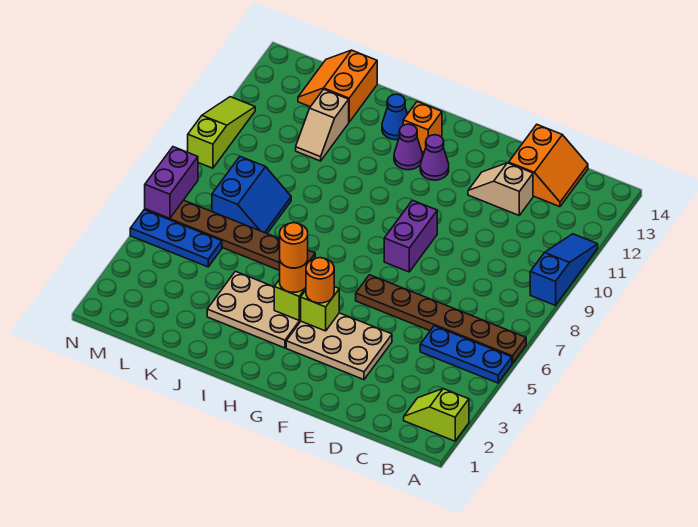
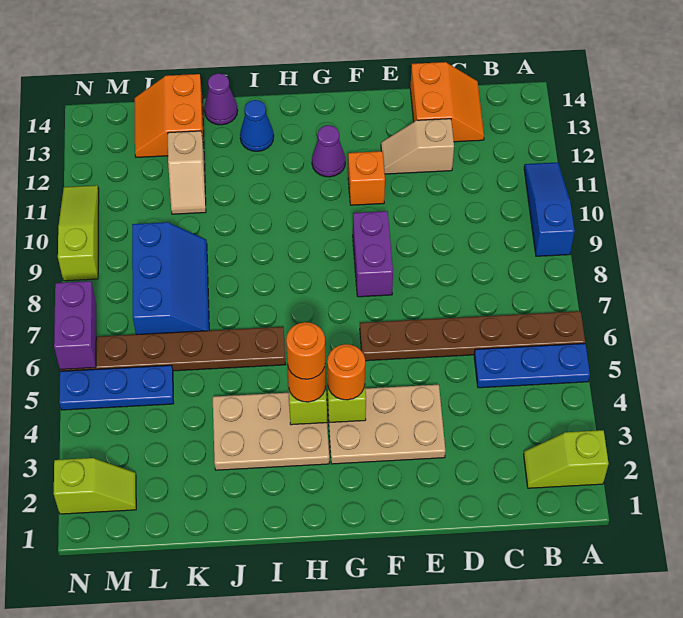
purple cone H12 level 1 -> purple cone J14 level 1
orange brick H13 level 1 -> orange brick F11 level 1
blue slope K7:L8 level 1 top L -> blue slope K7:L9 level 1 top L
none -> lime slope M2:N2 level 1 top N

